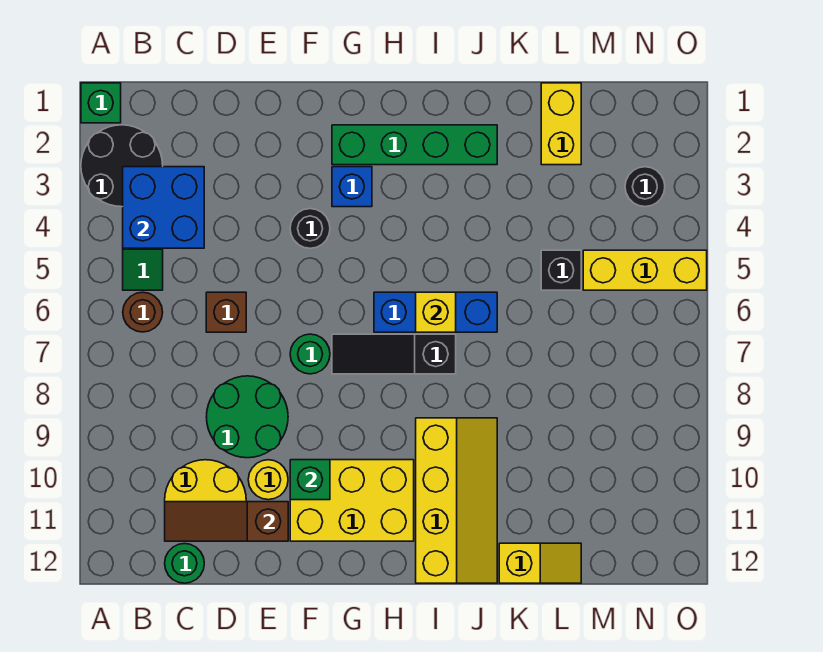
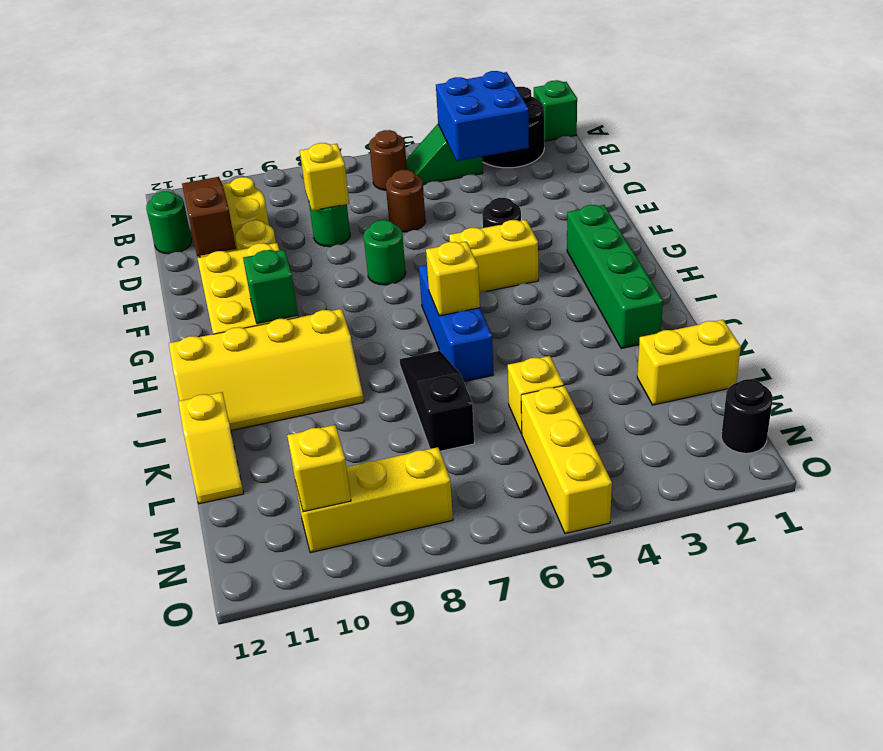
brown brick D6 level 1 -> brown round brick D6 level 1
green round brick D8:E9 level 1 -> green round brick D8 level 1
none -> yellow brick D8 level 2
green brick F10 level 2 -> green brick H10 level 2
blue brick G3 level 1 -> none
none -> yellow brick G4:G5 level 1
black slope G7:I7 level 1 top I -> black slope J7:L7 level 1 top L
black brick L5 level 1 -> yellow brick L5 level 1
black round brick N3 level 1 -> black round brick N1 level 1
none -> yellow brick N8:N10 level 1
none -> yellow brick N10 level 2

